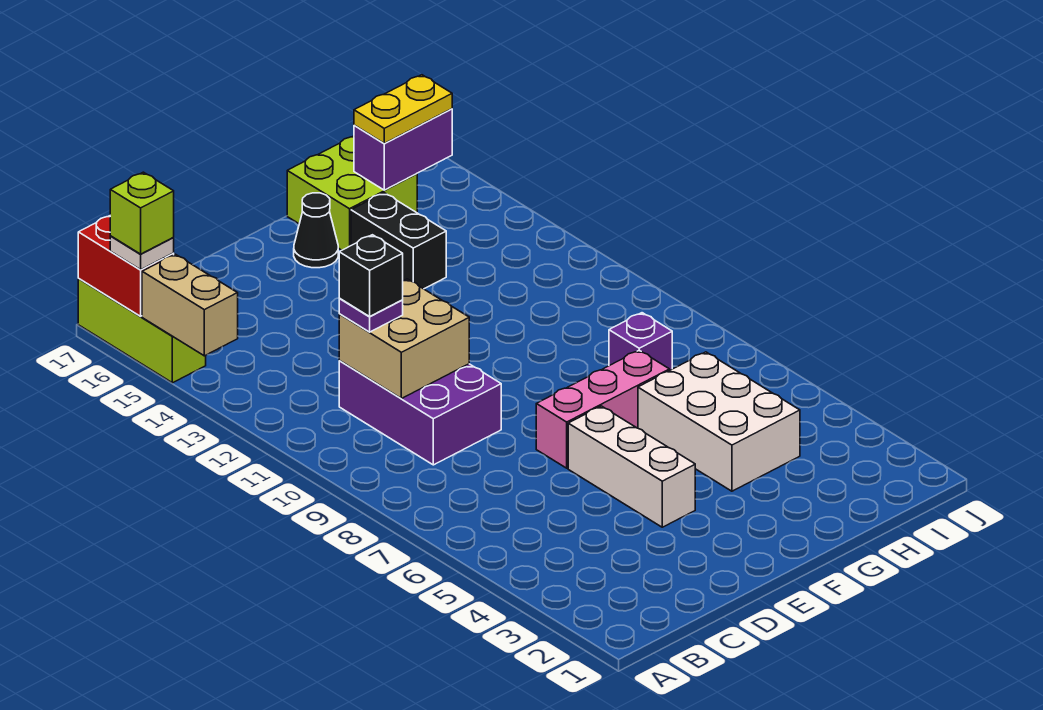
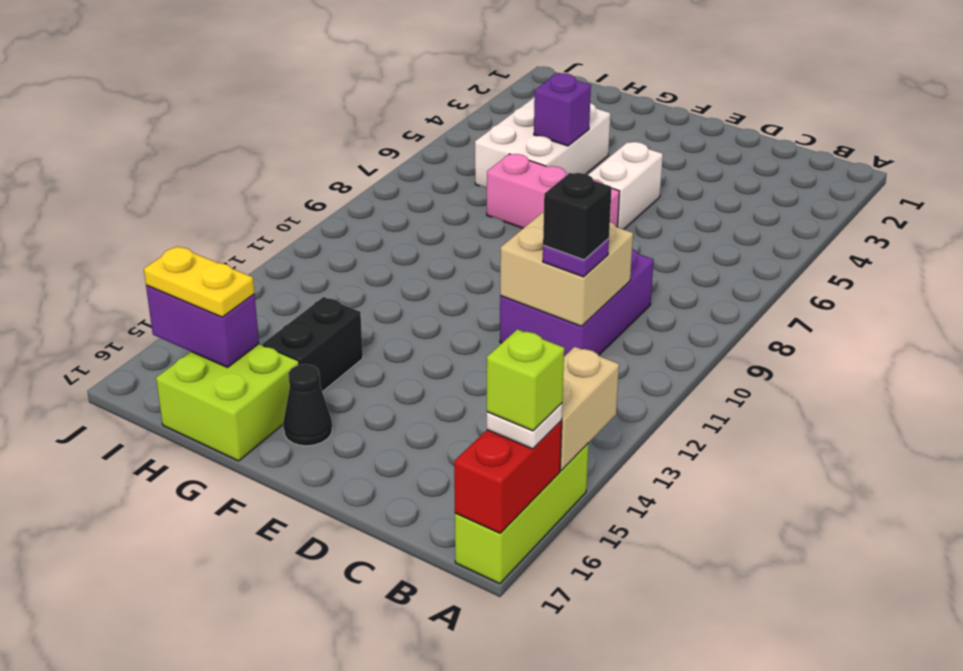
white brick E4:E6 level 1 -> white brick E5:E6 level 1
purple brick H8 level 1 -> purple brick G5 level 2

